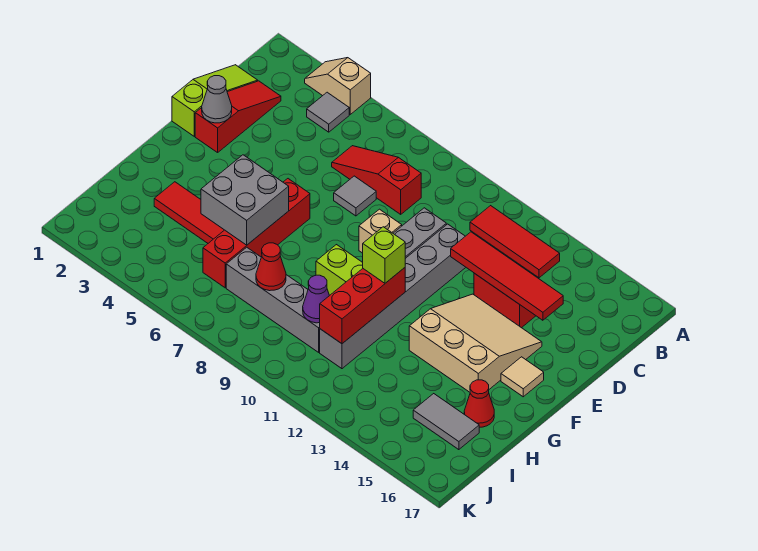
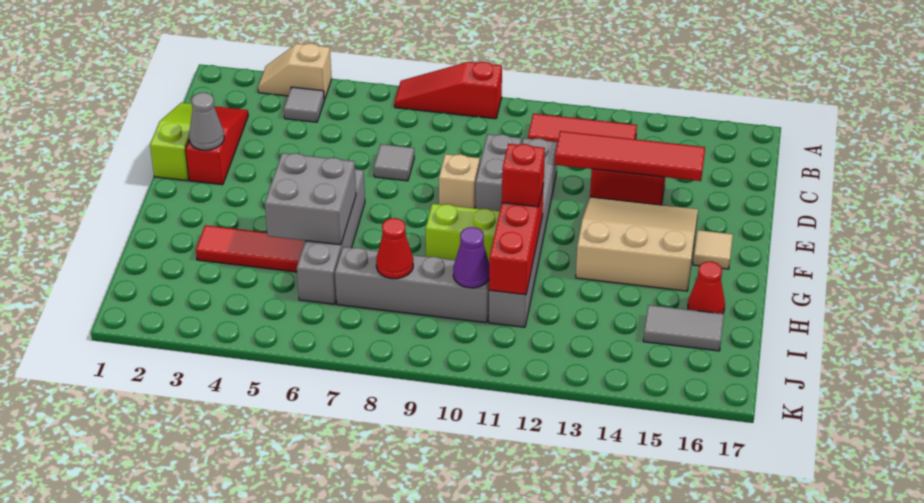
red slope C6:C8 level 1 top 8 -> red slope A7:A9 level 1 top 9
red brick F6:I6 level 1 -> grey brick F6:I6 level 1
lime brick G11 level 3 -> red brick G11 level 3

